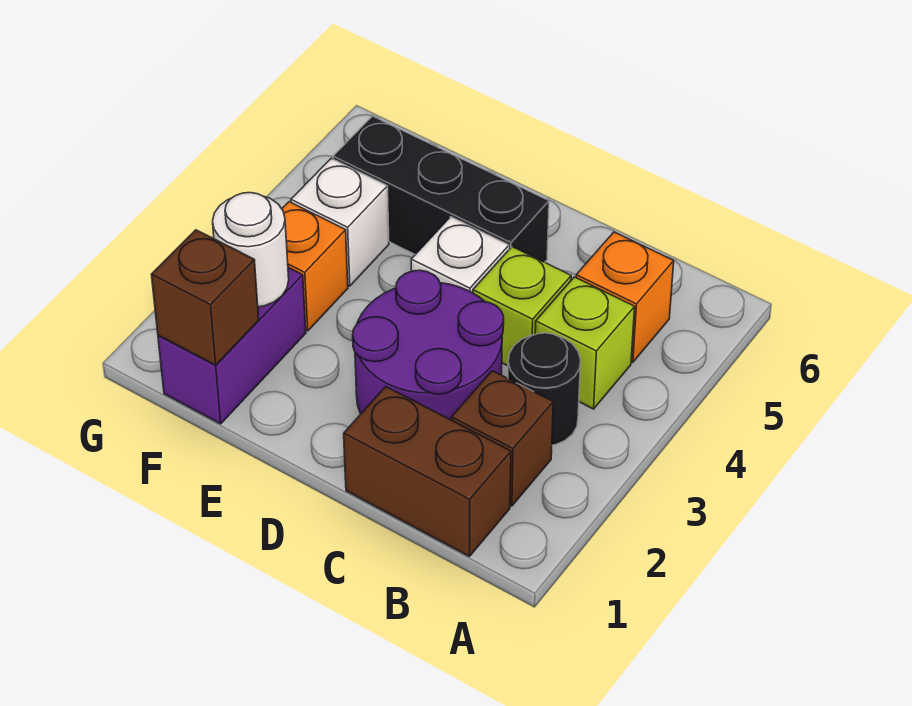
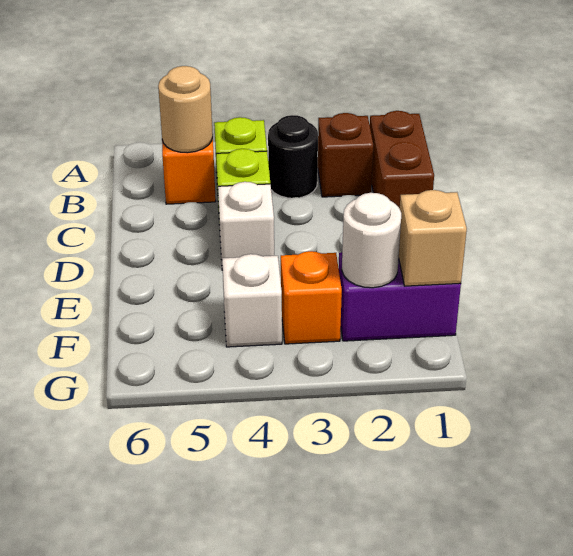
none -> tan round brick B5 level 2
purple round brick C2:D3 level 1 -> none
black brick D5:F5 level 1 -> none
brown brick F1 level 2 -> tan brick F1 level 2

